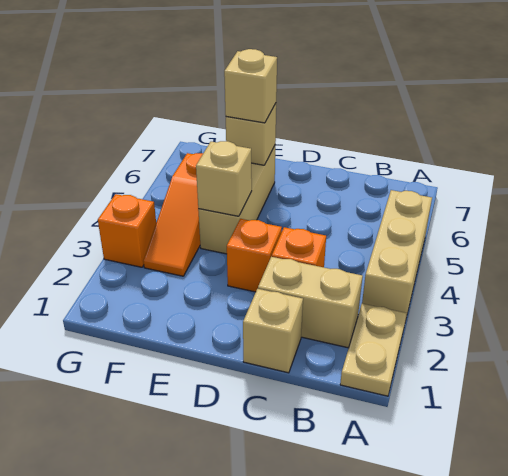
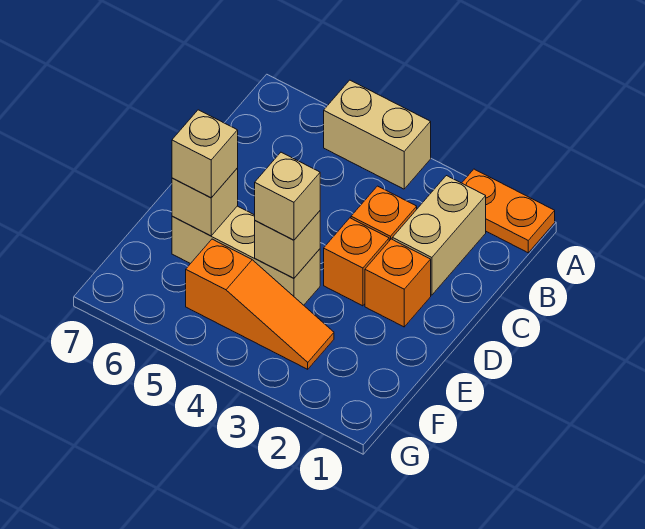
tan plate A1:A2 level 1 -> orange plate A1:A2 level 1
tan brick A3:A5 level 1 -> tan brick A4:A5 level 1
tan brick C1 level 1 -> tan brick E4 level 3
orange brick G3 level 1 -> orange brick D2 level 1

